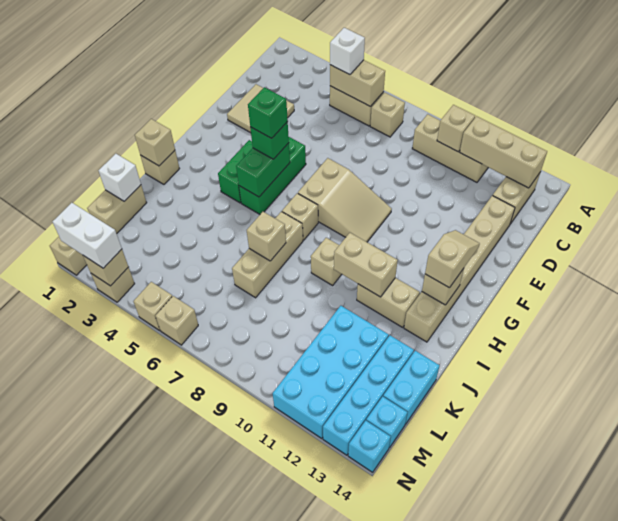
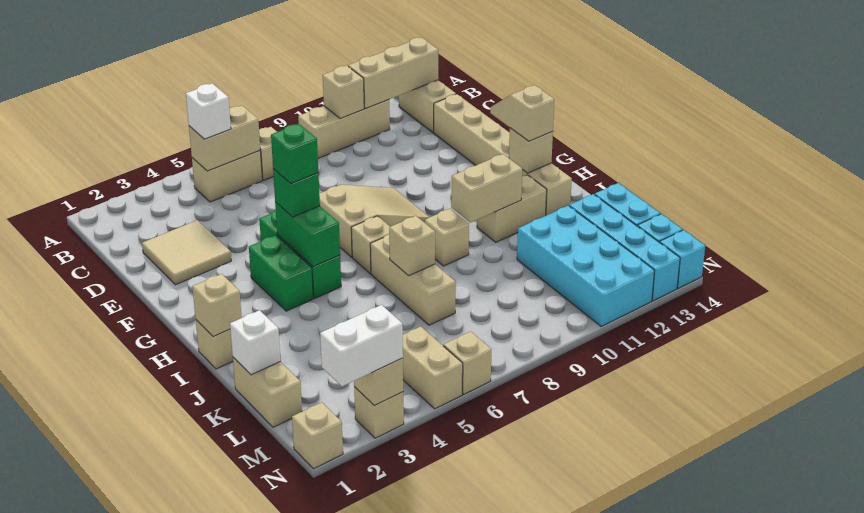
tan brick N5 level 1 -> tan brick M5:N5 level 1

